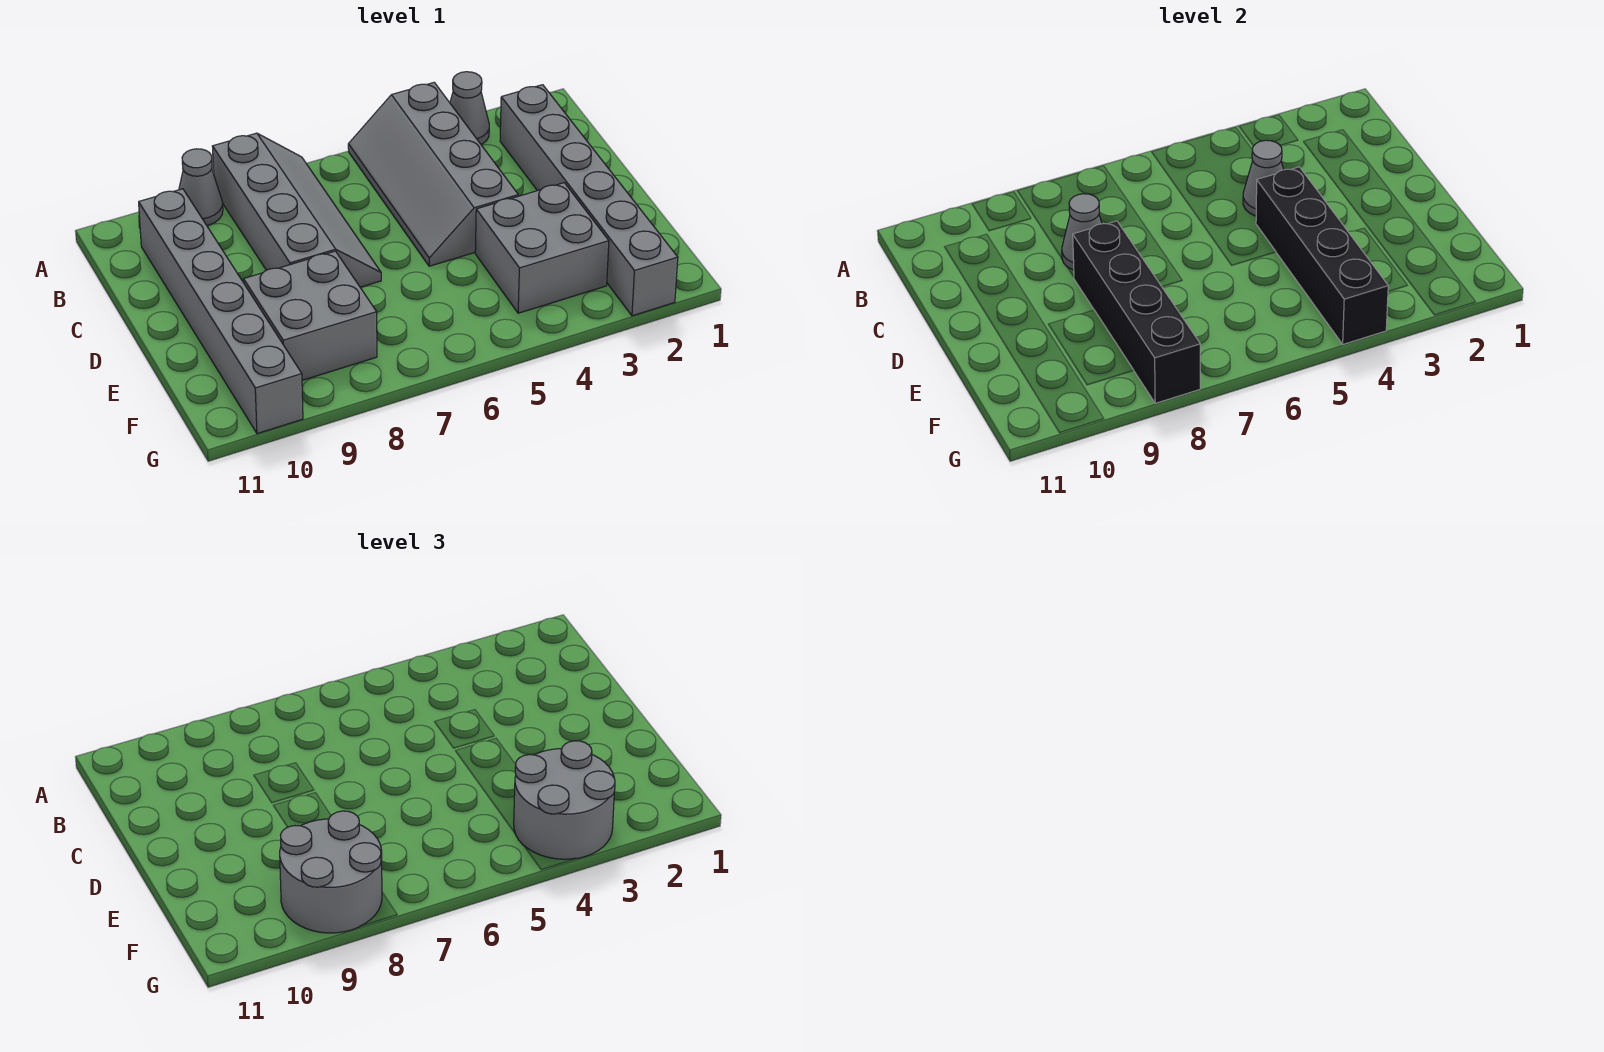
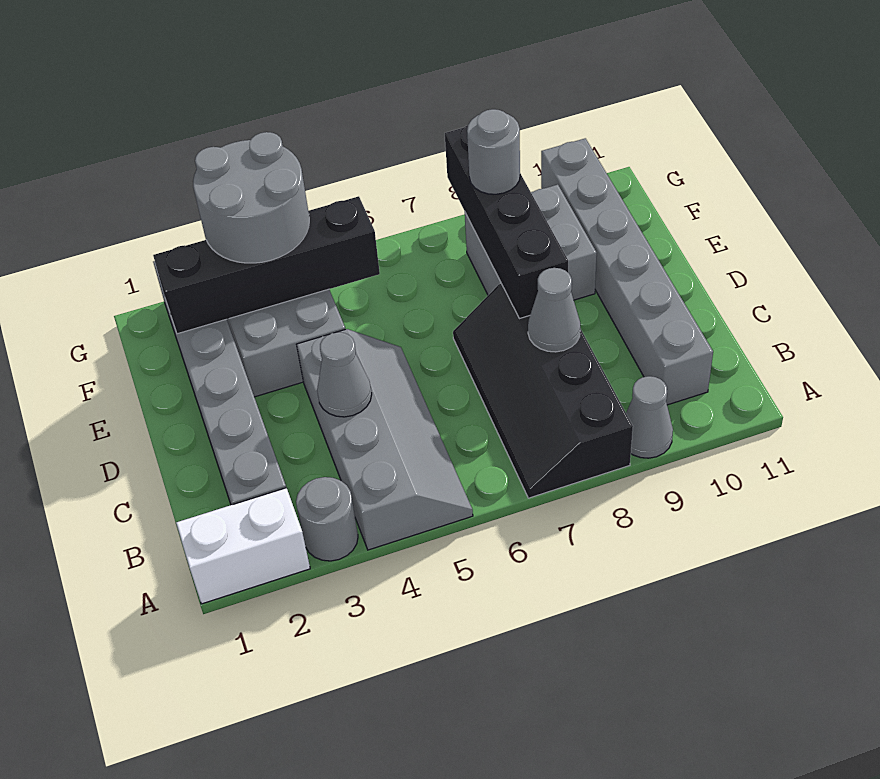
none -> white brick A1:A2 level 1
grey cone A3 level 1 -> grey round brick A3 level 1
grey slope A7:D8 level 1 top 8 -> black slope A7:D8 level 1 top 8
black brick D4:G4 level 2 -> black brick F2:F5 level 2
grey round brick F8:G9 level 3 -> grey round brick F8 level 3

